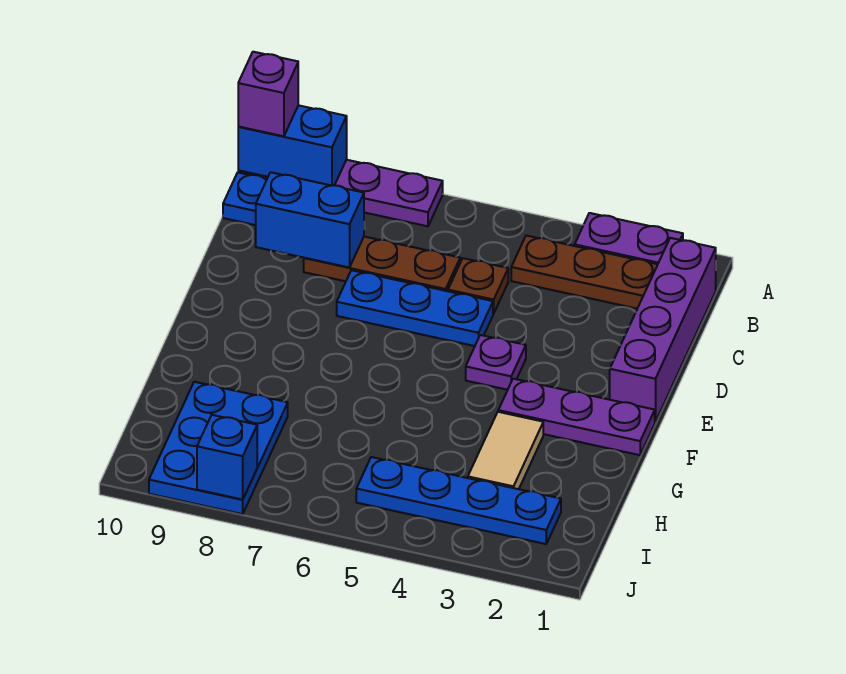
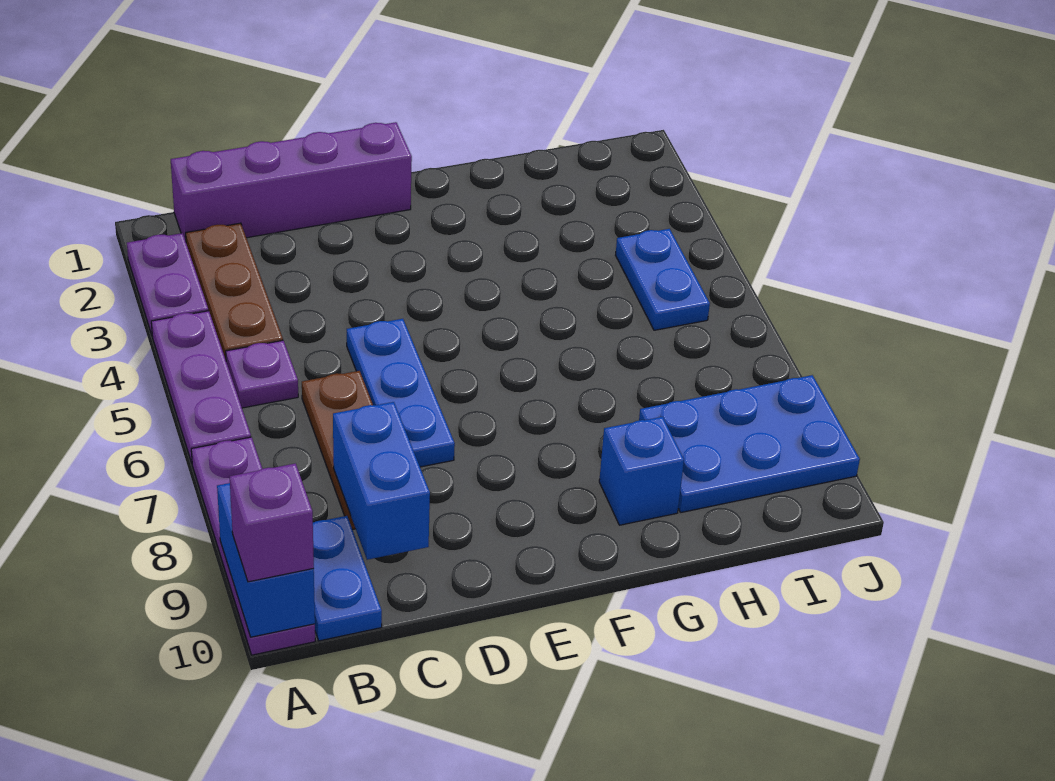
brown plate C5 level 1 -> none
purple plate E4 level 1 -> purple plate B5 level 1
purple plate F1:F3 level 1 -> purple plate A4:A6 level 1
tan tile G3:H3 level 1 -> none
blue plate I2:I5 level 1 -> blue plate I4:I5 level 1
blue brick J8 level 2 -> blue brick G9 level 1

